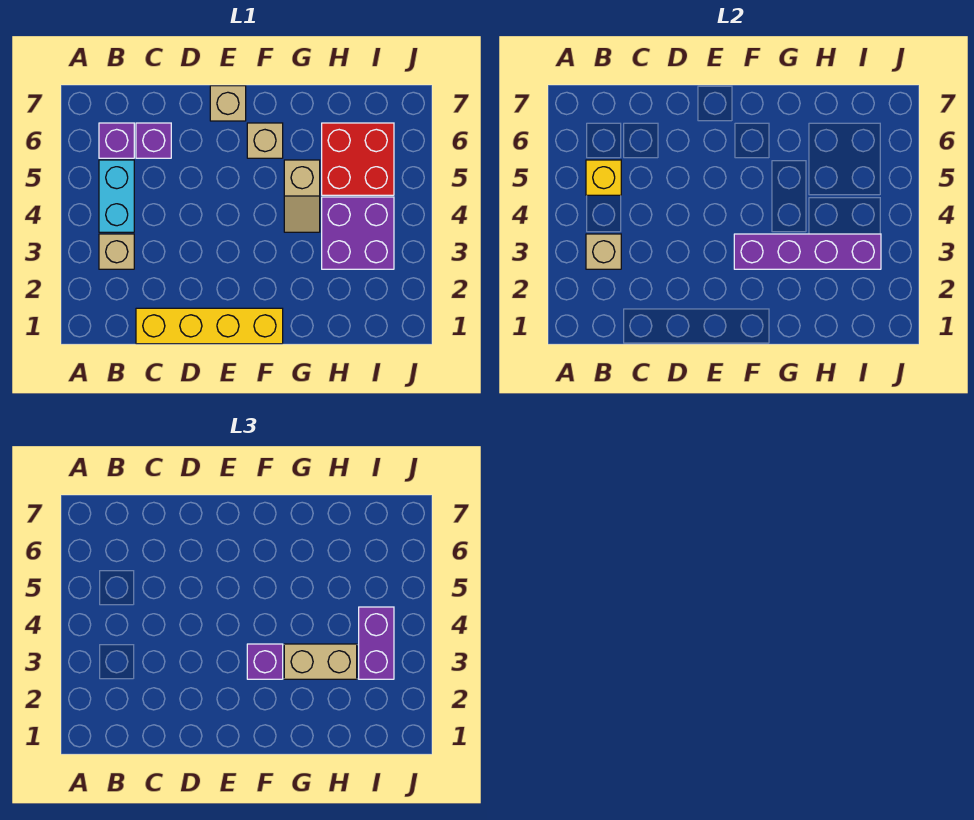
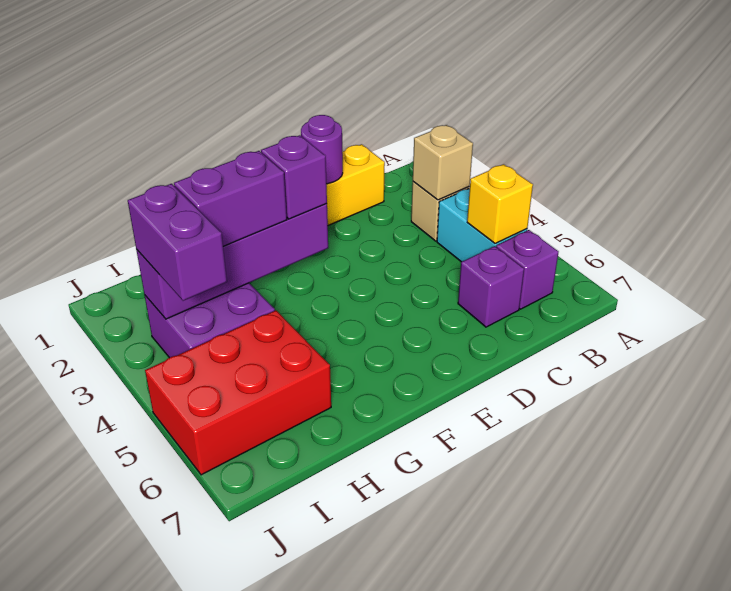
none -> purple round brick D1 level 2
tan brick E7 level 1 -> none
tan brick F6 level 1 -> none
tan brick G3:H3 level 3 -> purple brick G3:H3 level 3
tan slope G4:G5 level 1 top 5 -> none
red brick H5:I6 level 1 -> red brick H5:J6 level 1

